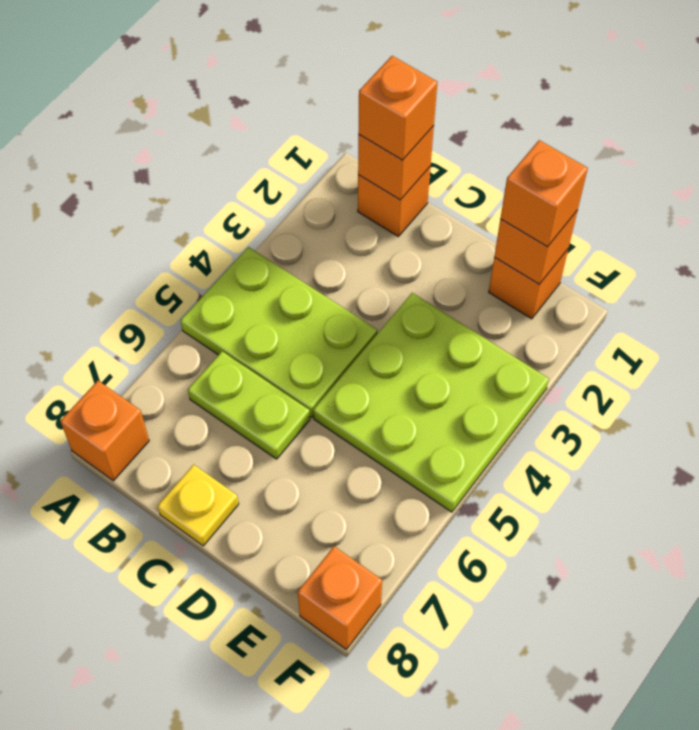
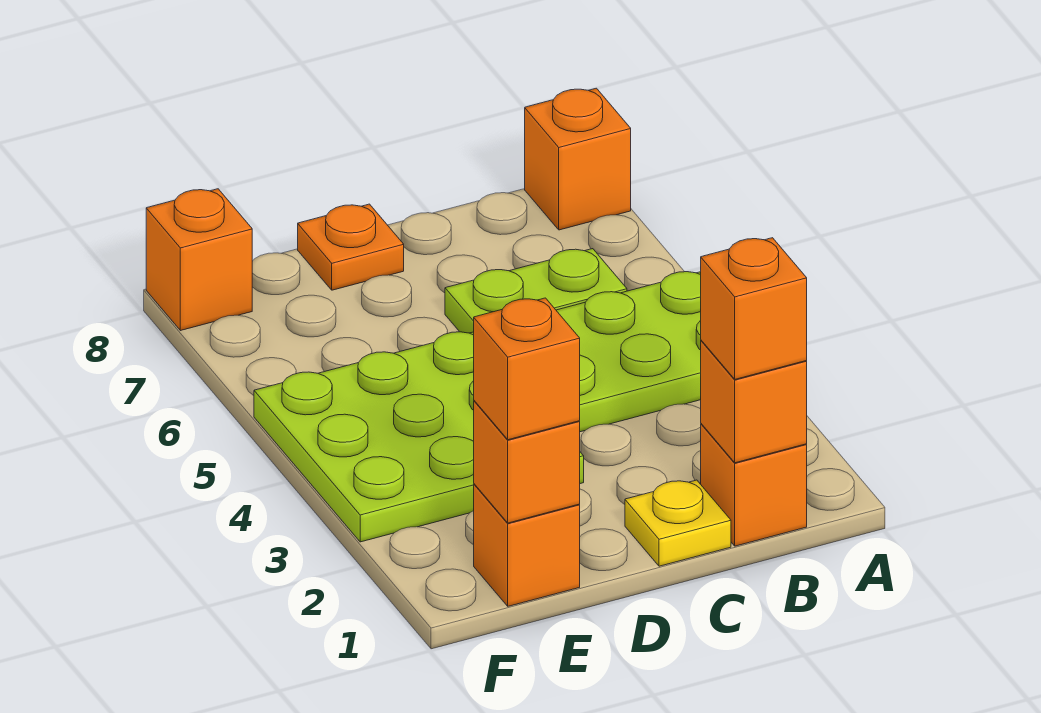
yellow plate C8 level 1 -> yellow plate C1 level 1
none -> orange plate D8 level 1

